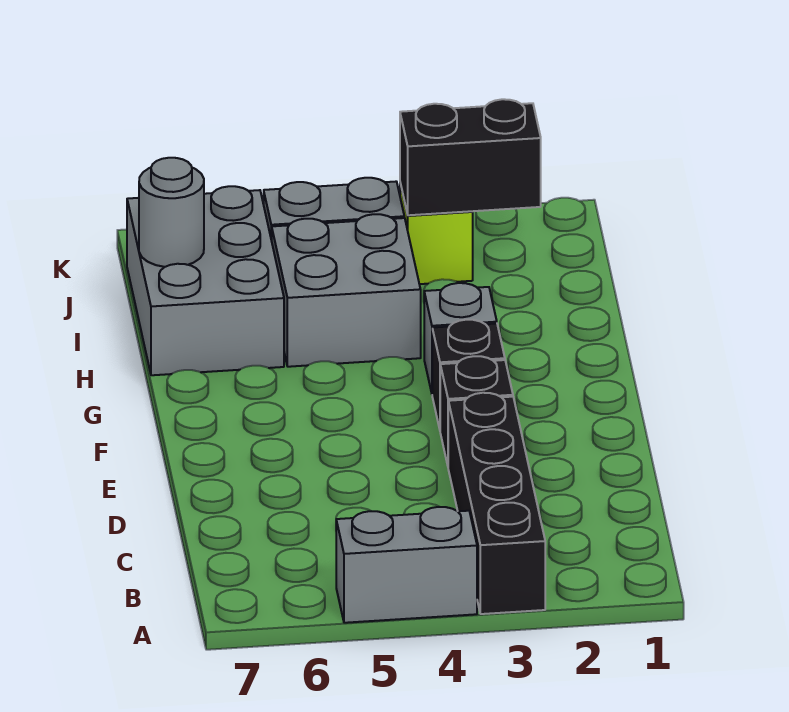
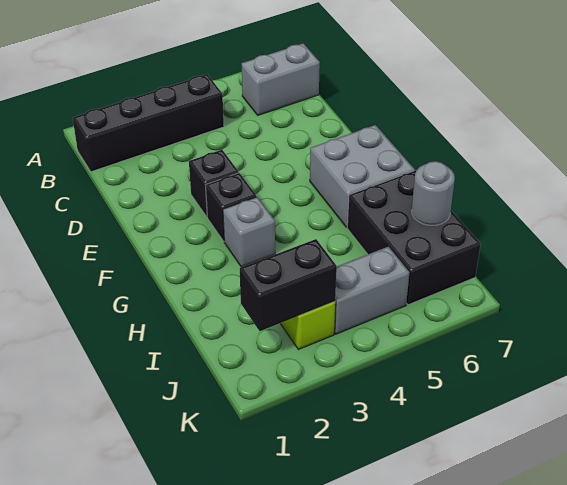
black brick A3:D3 level 1 -> black brick B1:B4 level 1
grey brick A4:A5 level 1 -> grey brick B6:B7 level 1
grey brick H4:I5 level 1 -> grey brick F6:G7 level 1
grey brick H6:J7 level 1 -> black brick H6:J7 level 1

